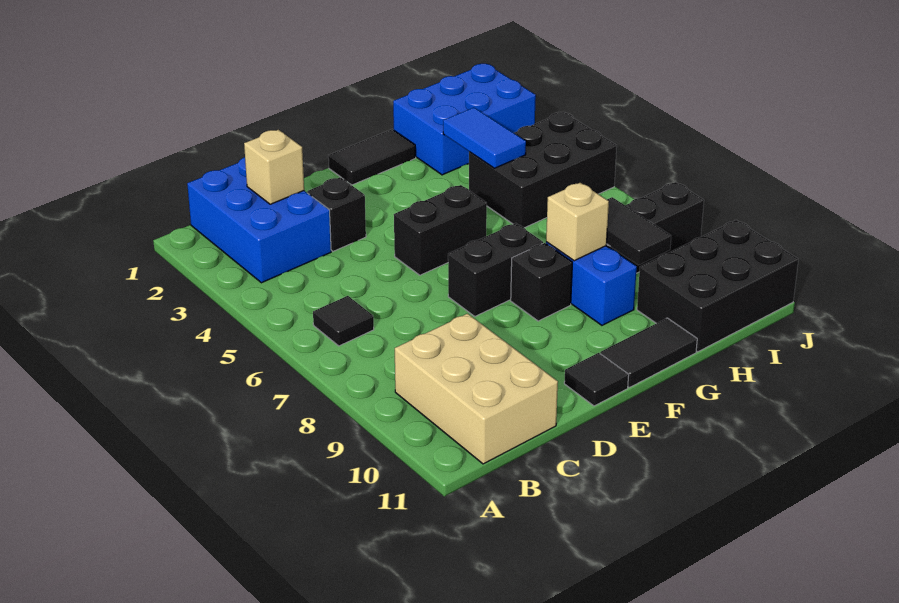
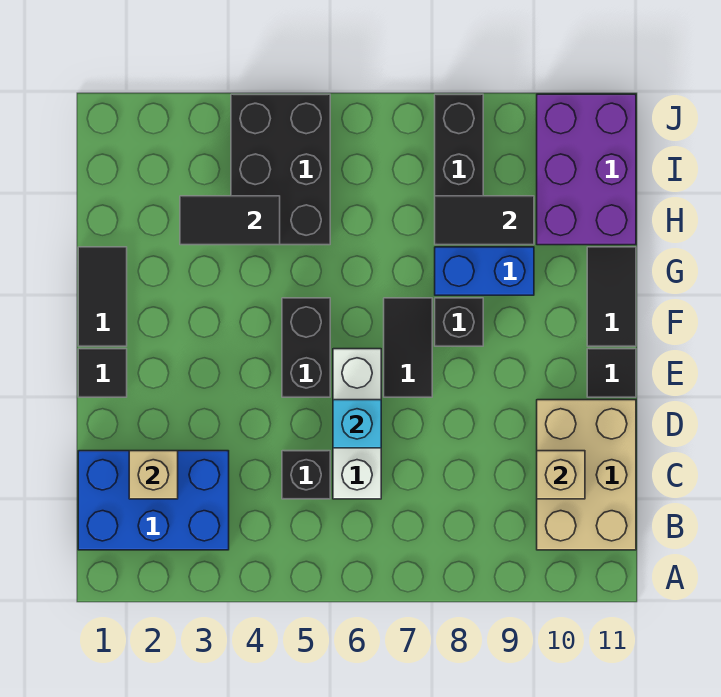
black tile B6 level 1 -> black tile E1 level 1
tan brick B9:C11 level 1 -> tan brick B10:D11 level 1
none -> white brick C6:E6 level 1
black brick D3 level 1 -> black brick C5 level 1
none -> cyan brick D6 level 2
black brick E7:F7 level 1 -> black tile E7:F7 level 1
tan brick G8 level 2 -> tan brick C10 level 2
blue brick H1:J2 level 1 -> none
blue tile H3:H4 level 2 -> black tile H3:H4 level 2
black brick H10:J11 level 1 -> purple brick H10:J11 level 1

